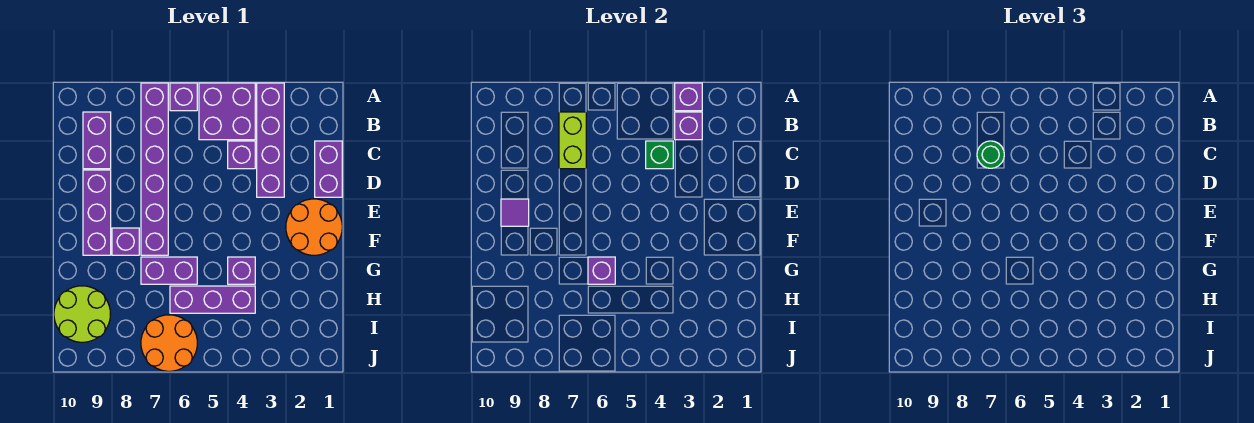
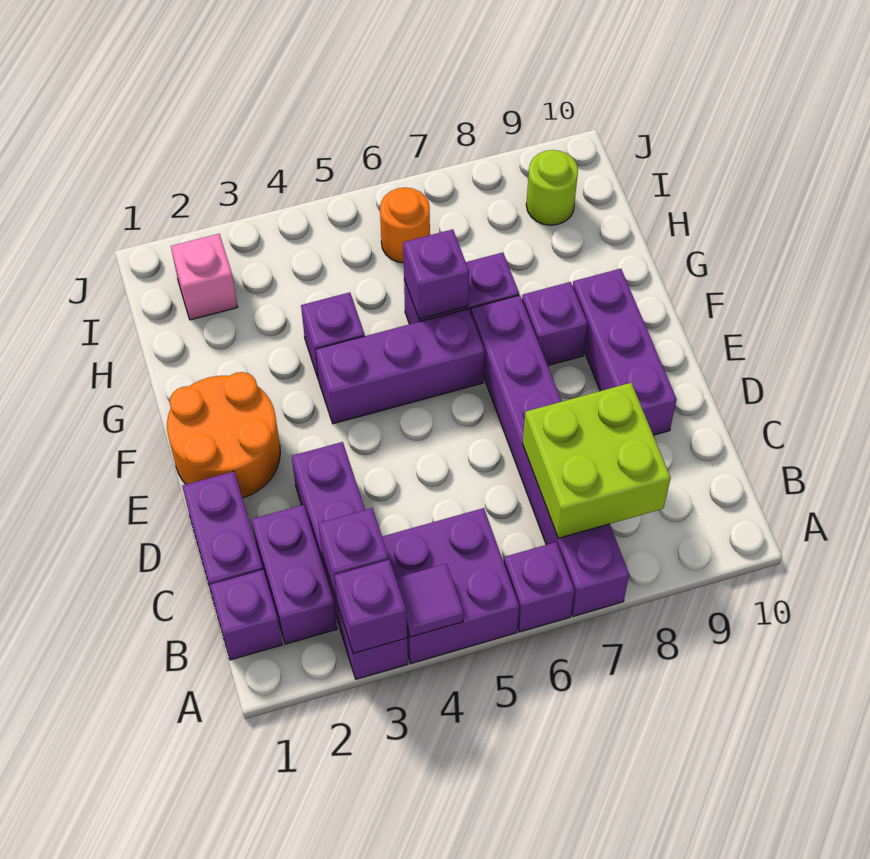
lime brick B7:C7 level 2 -> lime brick B7:C8 level 2
purple brick B9:C9 level 1 -> purple brick B2:C2 level 1
purple brick C4 level 1 -> purple brick B1 level 1
green brick C4 level 2 -> none
green round brick C7 level 3 -> none
purple tile E9 level 2 -> purple tile A4 level 2
purple brick H4:H6 level 1 -> purple brick F4:F6 level 1
lime round brick H9:I10 level 1 -> lime round brick I9 level 1
none -> pink brick I2 level 1
orange round brick I6:J7 level 1 -> orange round brick I6 level 1

